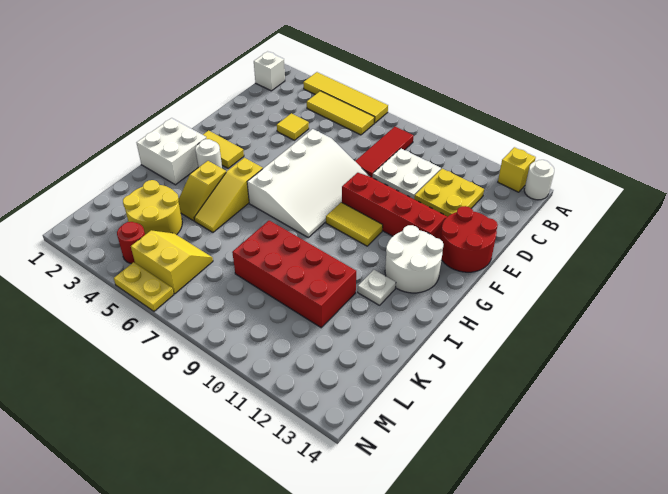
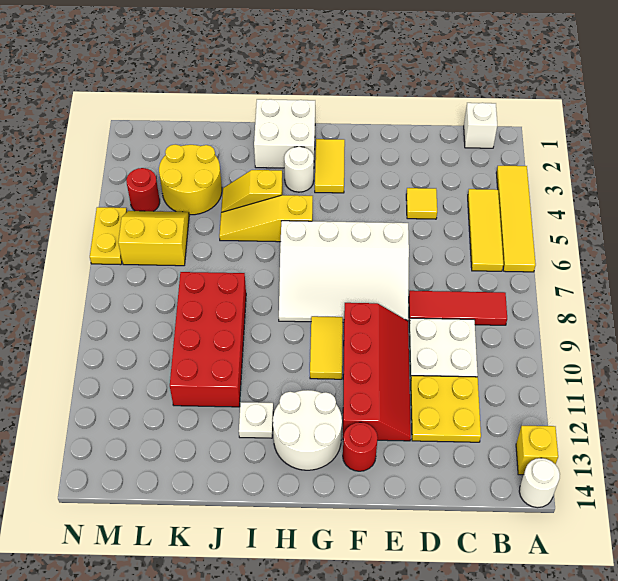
red round brick E13:F14 level 1 -> red round brick F13 level 1
yellow slope L5:M6 level 1 top M -> yellow slope L5:M6 level 1 top 6

